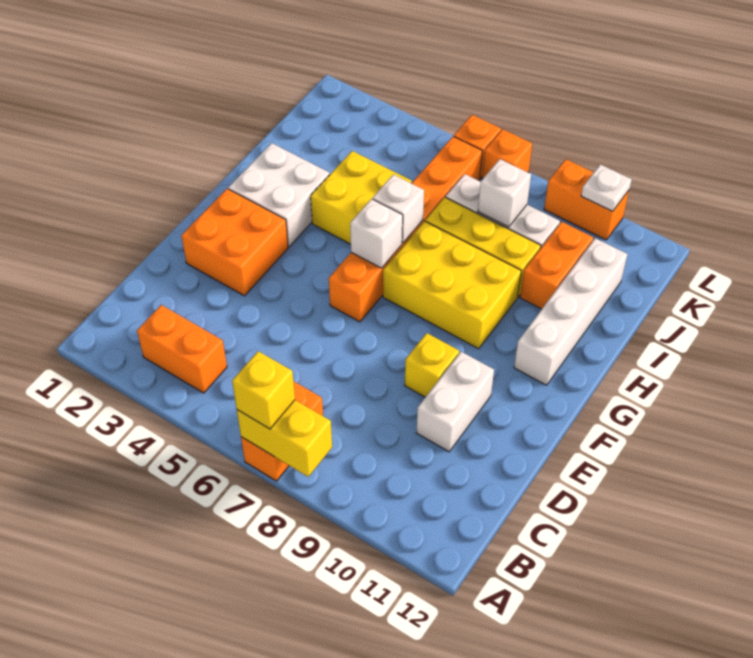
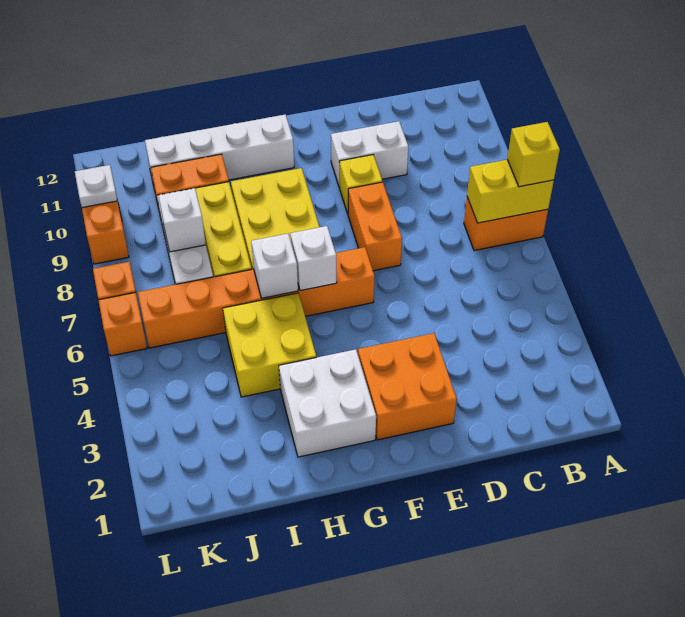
yellow brick A7:A8 level 2 -> yellow brick A7:B7 level 2
orange brick B3:B4 level 1 -> orange brick E7:E8 level 1

